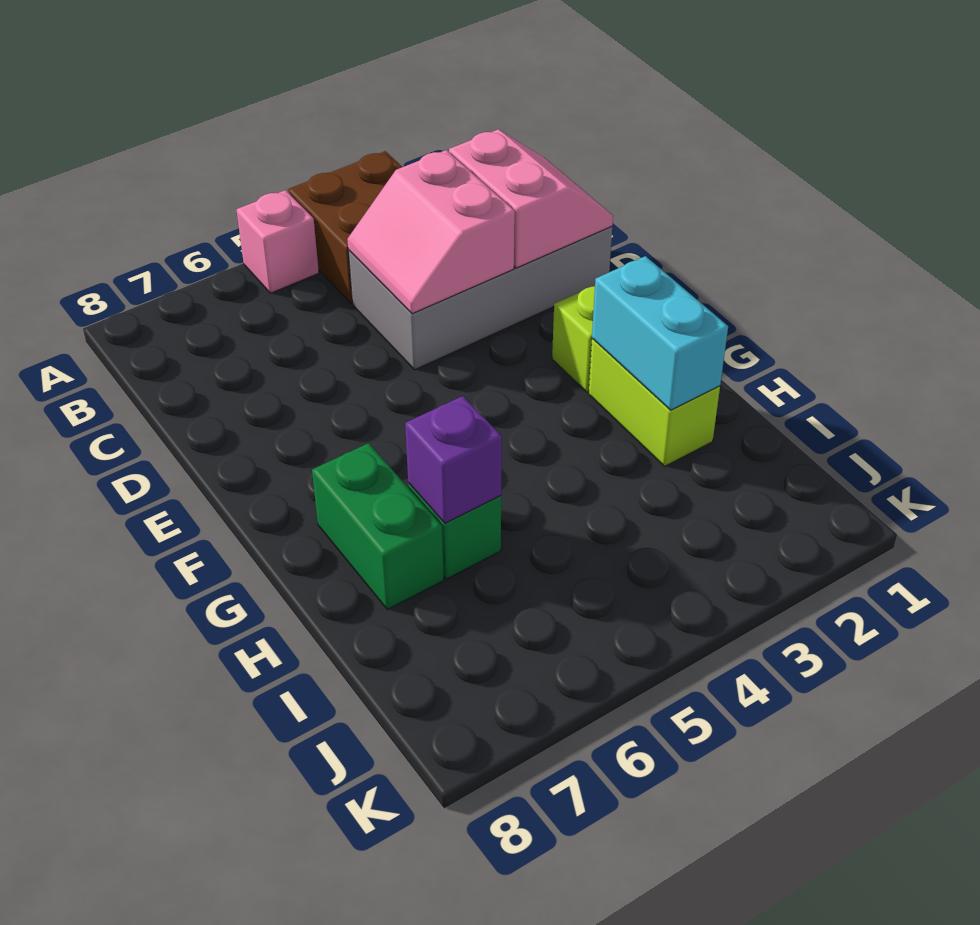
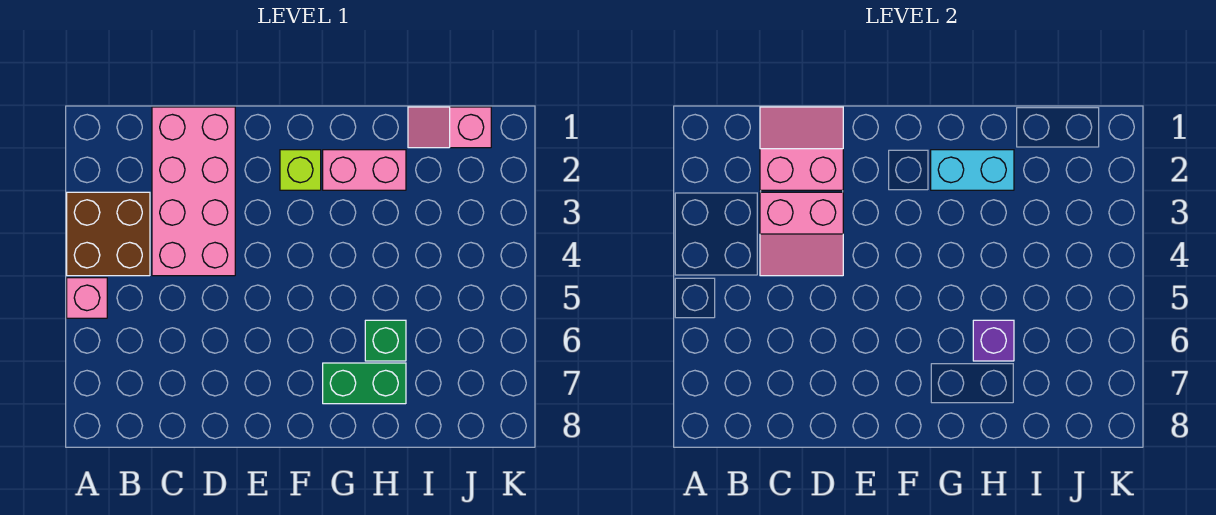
grey brick C1:D4 level 1 -> pink brick C1:D4 level 1
lime brick G2:H2 level 1 -> pink brick G2:H2 level 1
none -> pink slope I1:J1 level 1 top J

